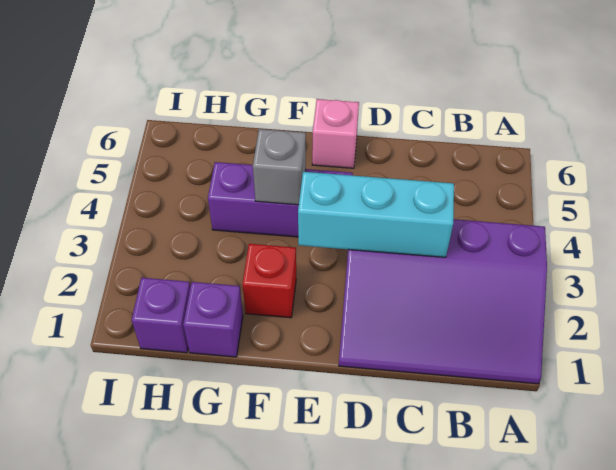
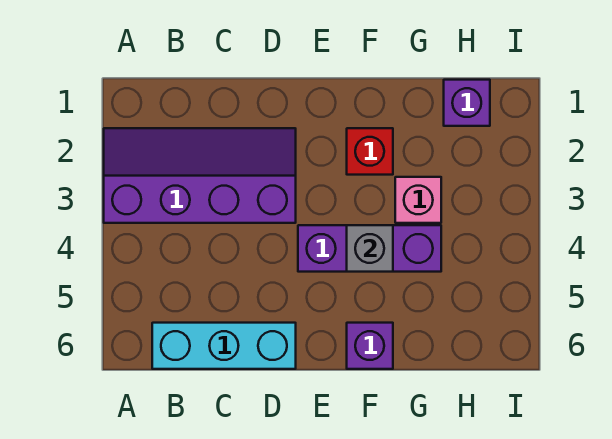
purple slope A1:D3 level 1 top 3 -> purple slope A2:D3 level 1 top 3
cyan brick C3:E3 level 2 -> cyan brick B6:D6 level 1
pink brick E6 level 1 -> pink brick G3 level 1
purple brick G1 level 1 -> purple brick F6 level 1

